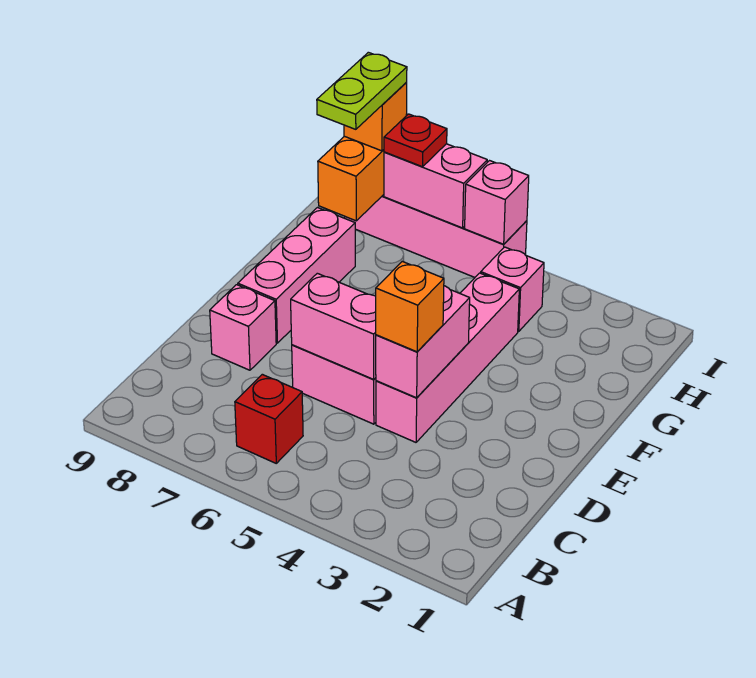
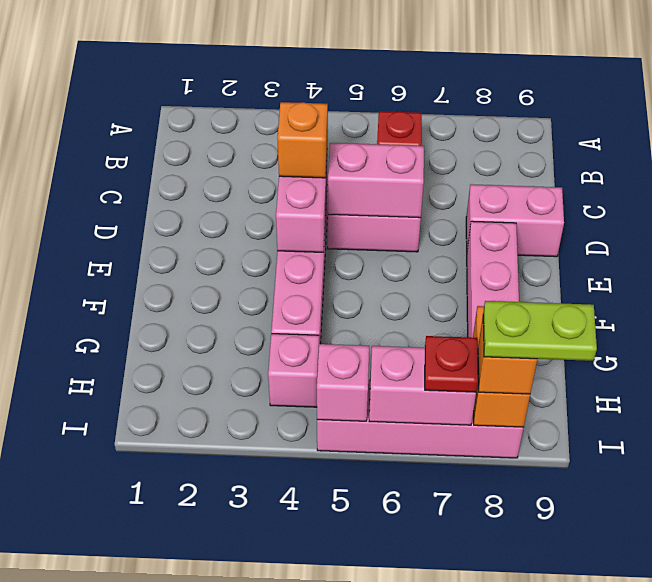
pink brick D8 level 1 -> pink brick D8:D9 level 1
lime plate H8:I8 level 4 -> lime plate I8:I9 level 4

